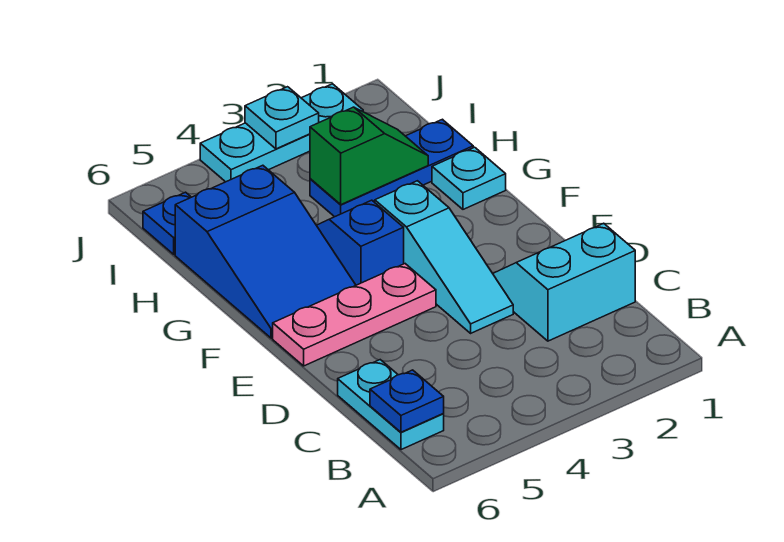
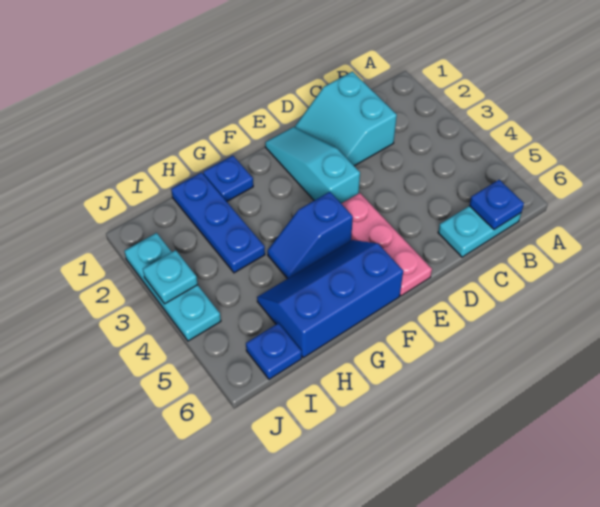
cyan slope D3:F3 level 1 top F -> cyan slope E1:E3 level 1 top 3
blue slope F5:H6 level 1 top H -> blue slope F5:H6 level 1 top 6
cyan plate G1 level 1 -> blue plate G1 level 1
green slope H2:H3 level 2 top 3 -> none

